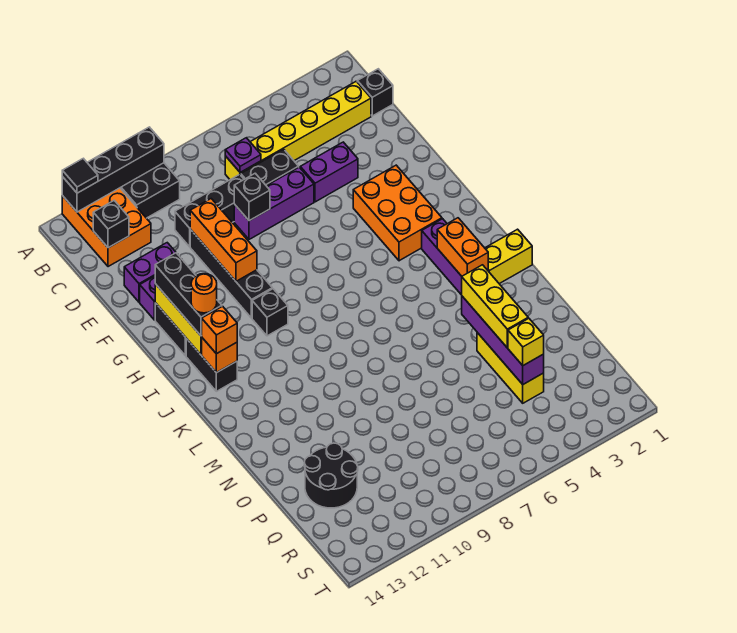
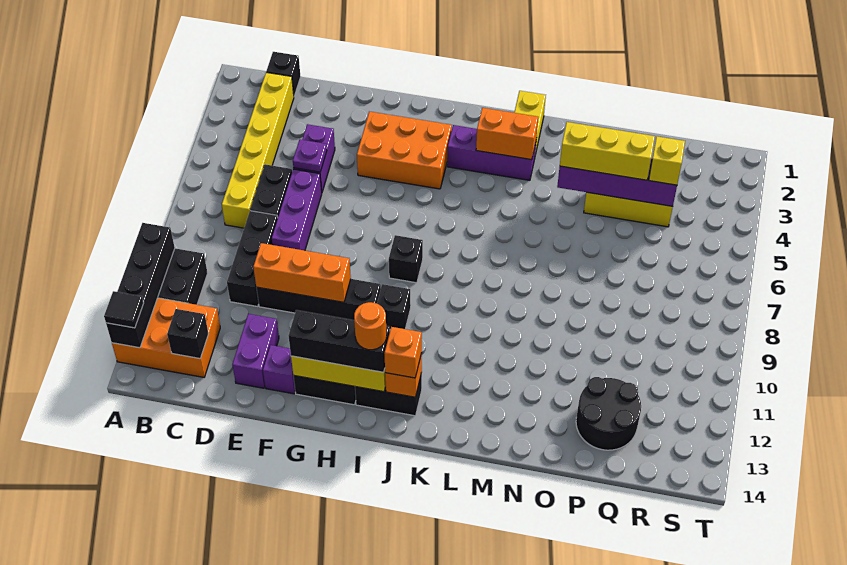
purple plate C7 level 2 -> purple plate E5 level 2
black brick E8 level 2 -> black brick I8 level 1

